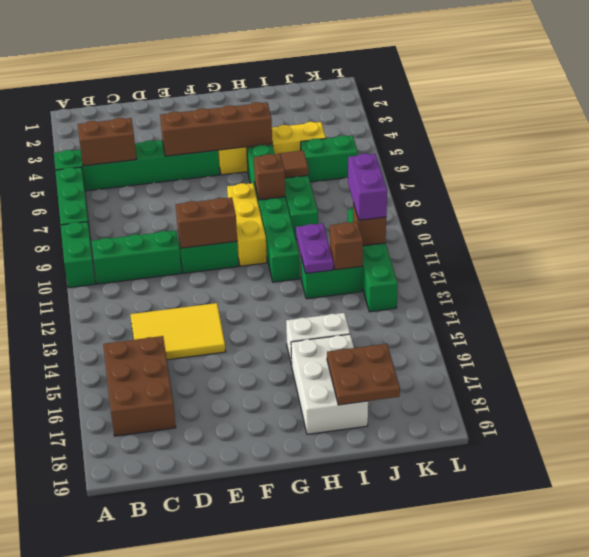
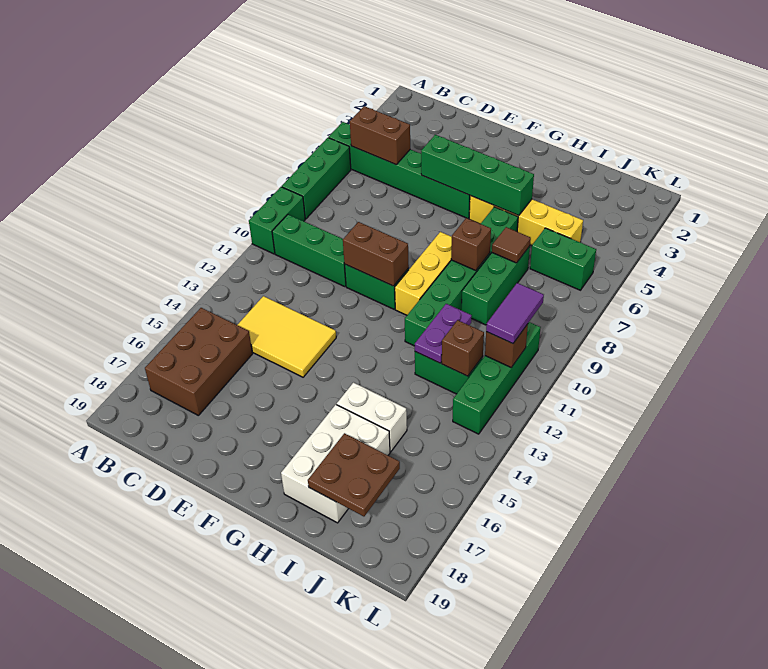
brown brick E5:H5 level 2 -> green brick E5:H5 level 2
purple brick K10:K11 level 3 -> purple tile K10:K11 level 3

